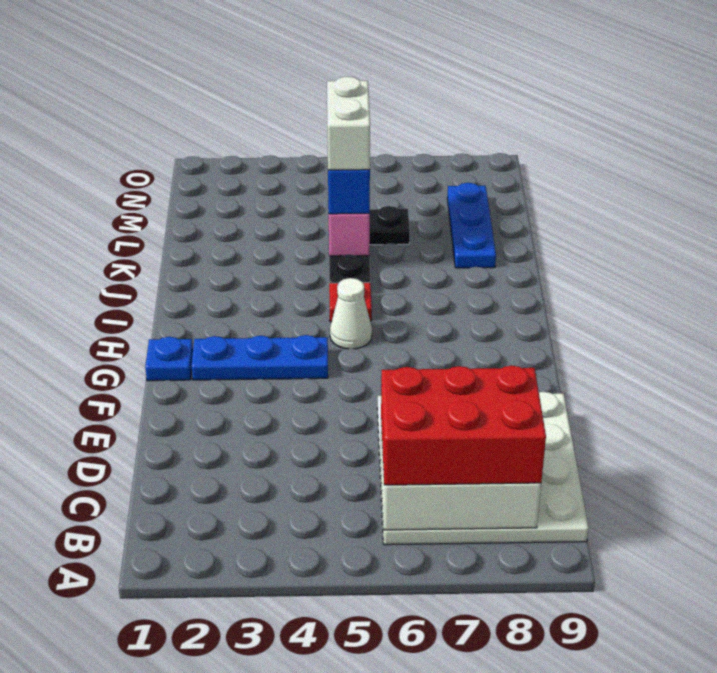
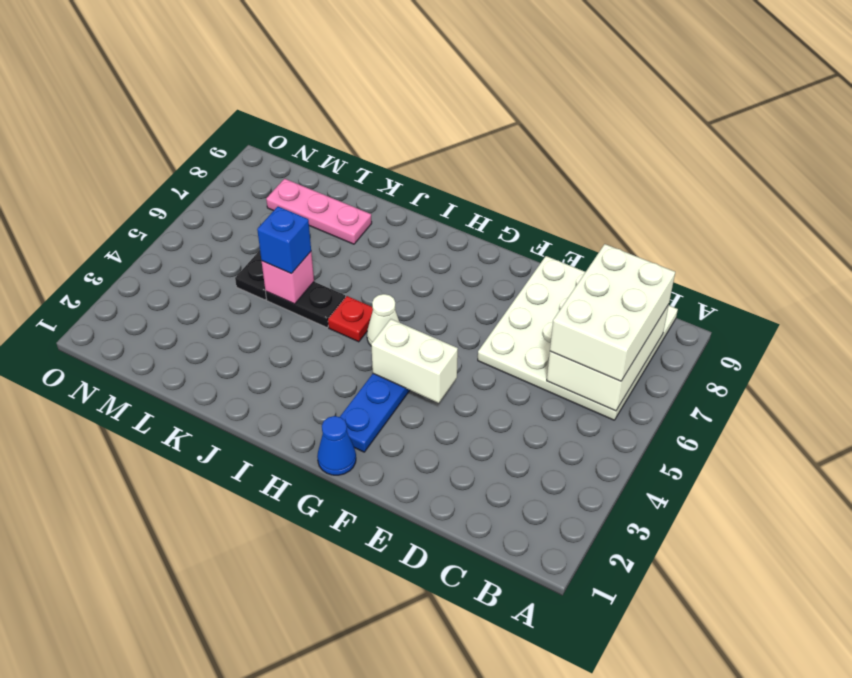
red brick B6:C8 level 3 -> white brick B6:C8 level 3
blue plate G1 level 1 -> blue cone G1 level 1
white brick K5:L5 level 4 -> white brick F4:G4 level 2
blue plate K8:M8 level 1 -> pink plate K8:M8 level 1

